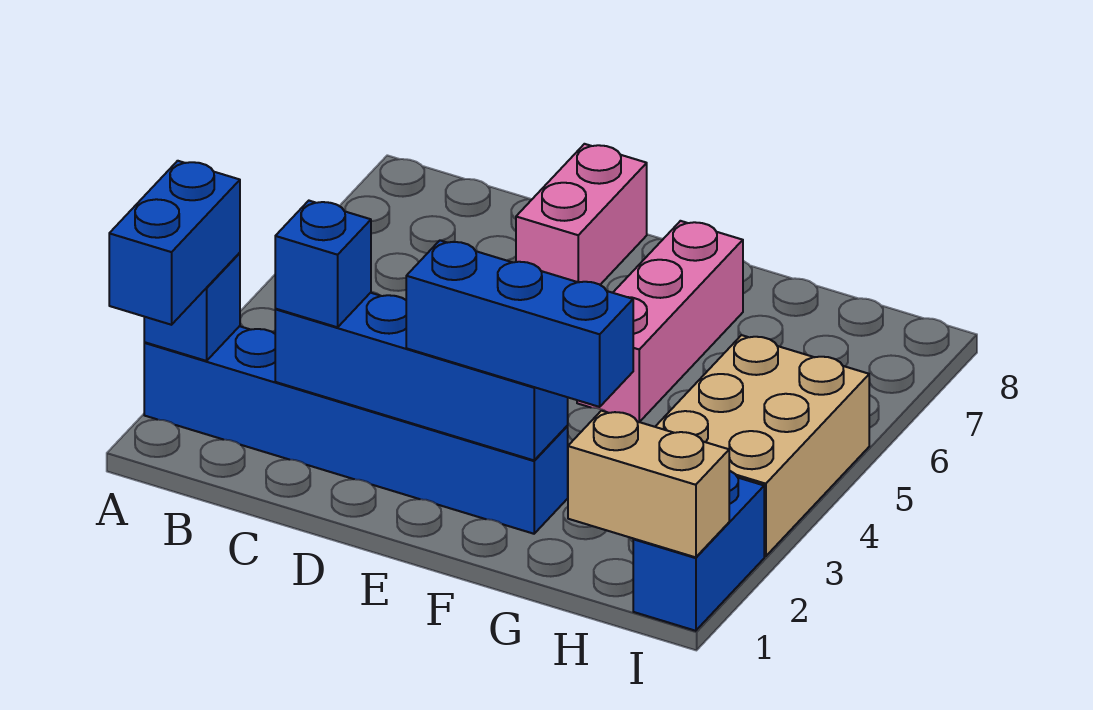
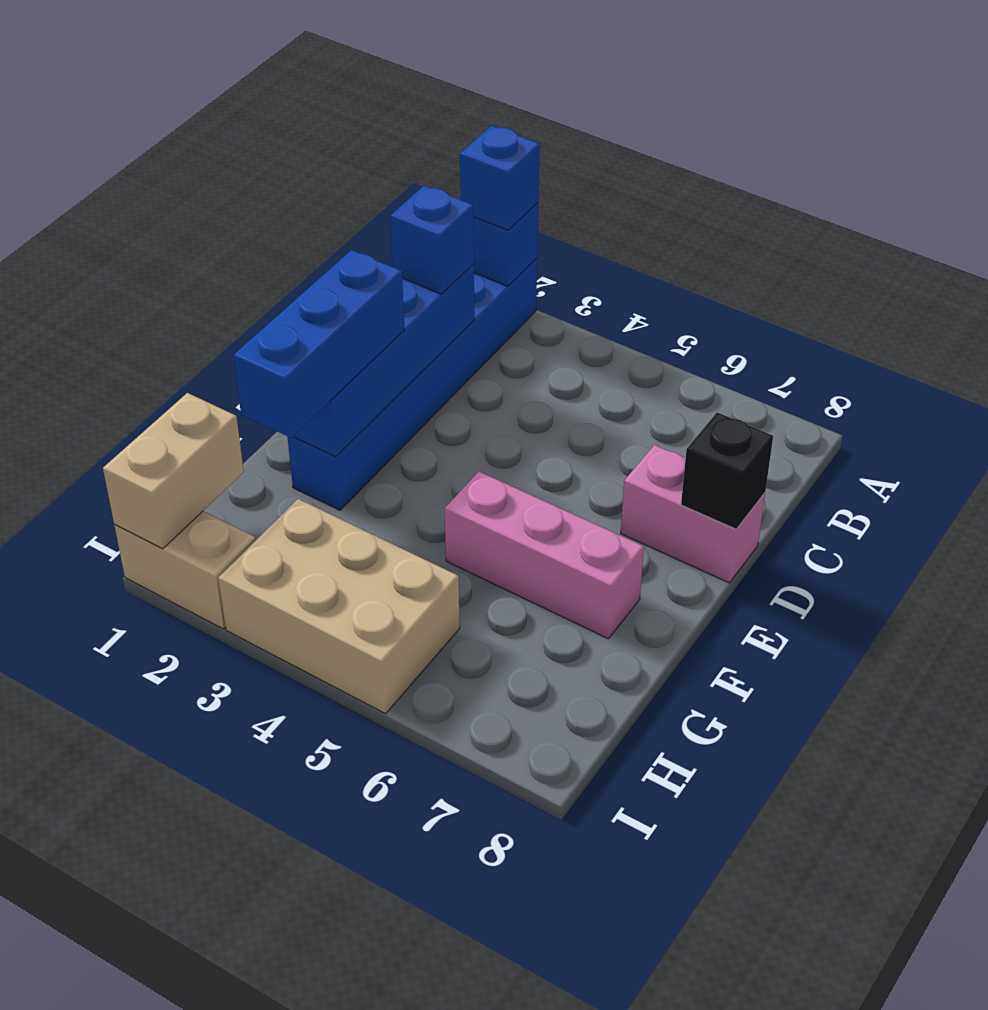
blue brick A1:A2 level 3 -> blue brick A2 level 3
none -> black brick D8 level 2
blue brick I1:I2 level 1 -> tan brick I1:I2 level 1

